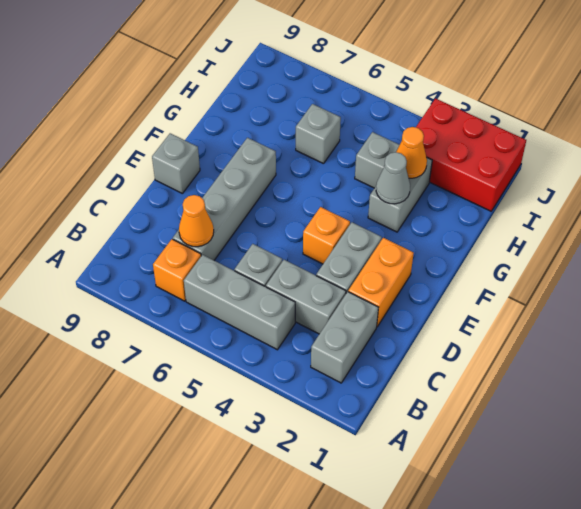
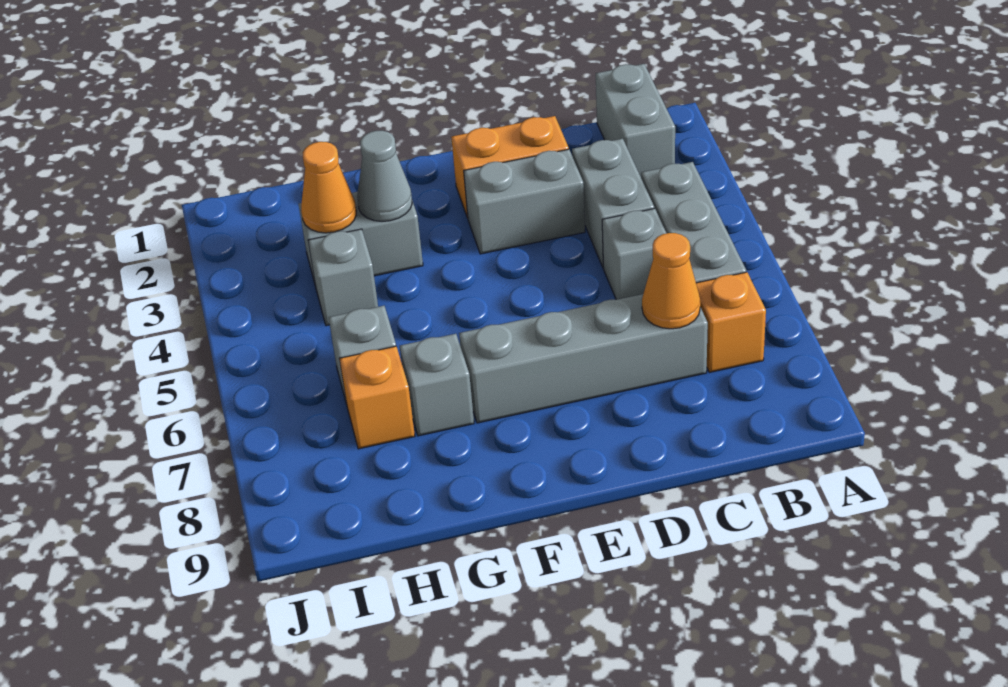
grey brick B2:C2 level 1 -> grey brick B1:B2 level 1
orange brick E4 level 1 -> orange brick H7 level 1
grey brick E9 level 1 -> grey brick G7 level 1
red brick I1:J3 level 1 -> none

